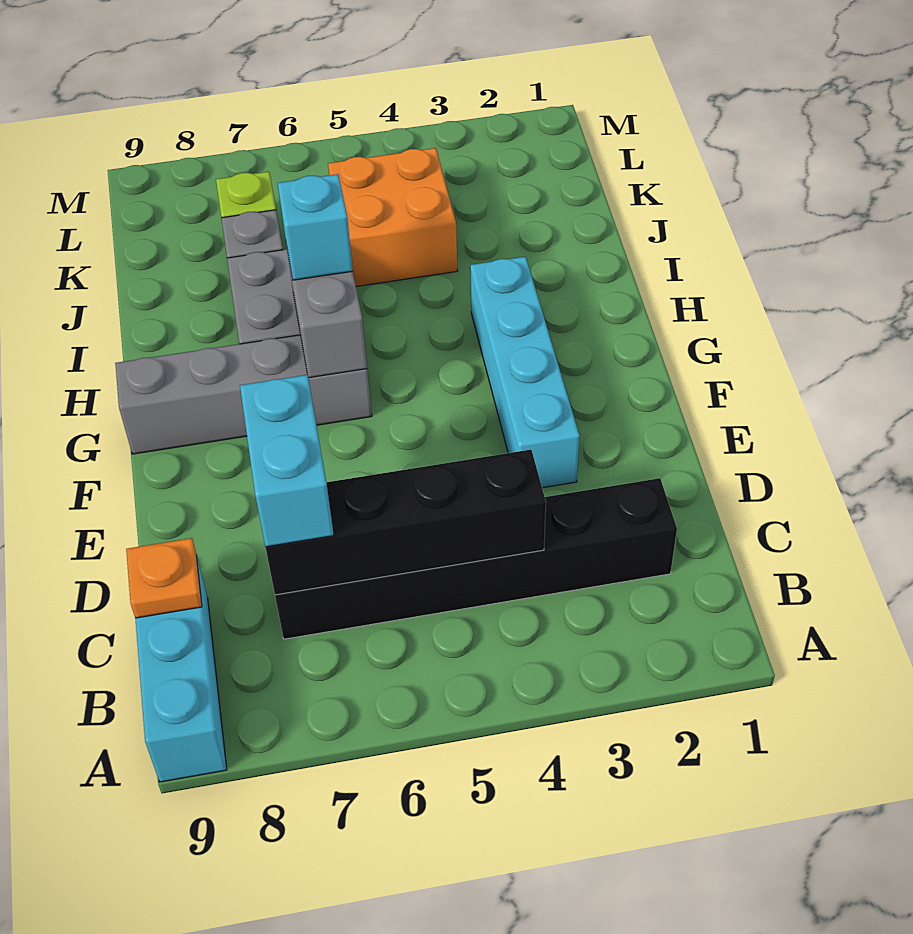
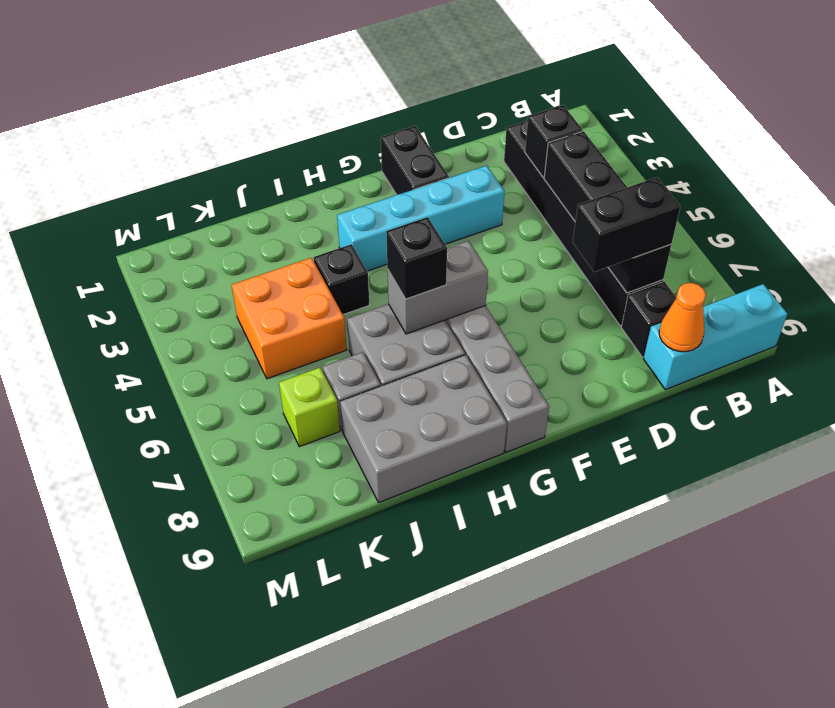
none -> black brick C3 level 2
cyan brick C7:D7 level 3 -> black brick C7:D7 level 3
none -> black brick C8 level 1
orange plate C9 level 2 -> orange cone C9 level 2
none -> black brick F1:F2 level 1
cyan brick H6 level 3 -> black brick H6 level 3
none -> grey brick H8:J9 level 1
none -> black brick I4 level 1

